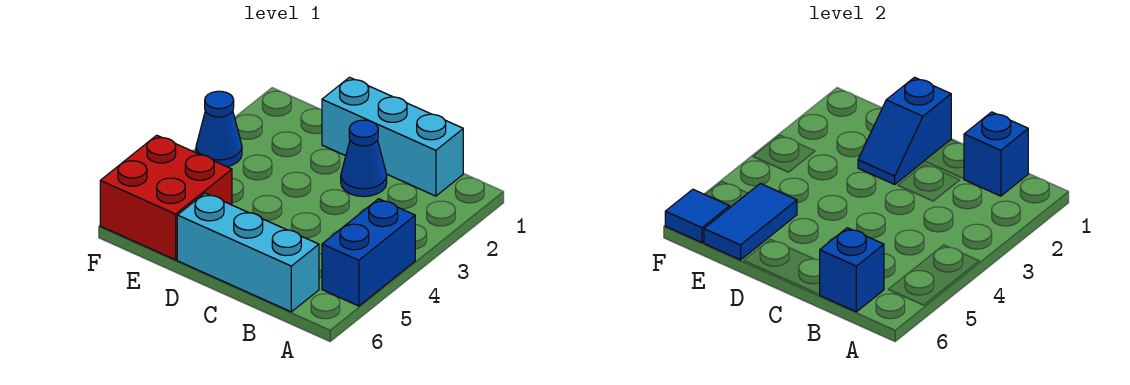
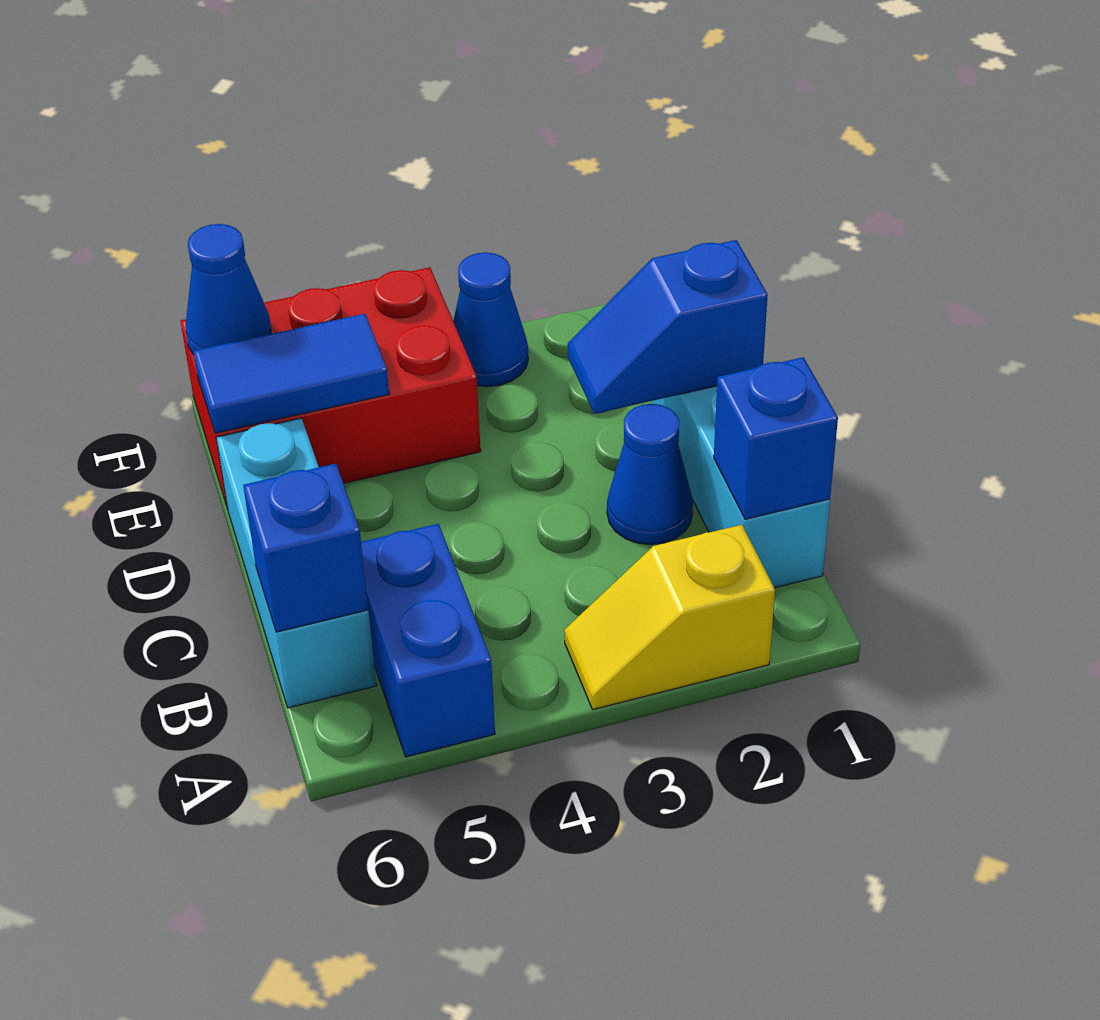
none -> yellow slope A2:A3 level 1 top 2
blue brick A4:A5 level 1 -> blue brick A5:B5 level 1
red brick E5:F6 level 1 -> red brick E4:F6 level 1
blue tile F6 level 2 -> blue cone F6 level 2

